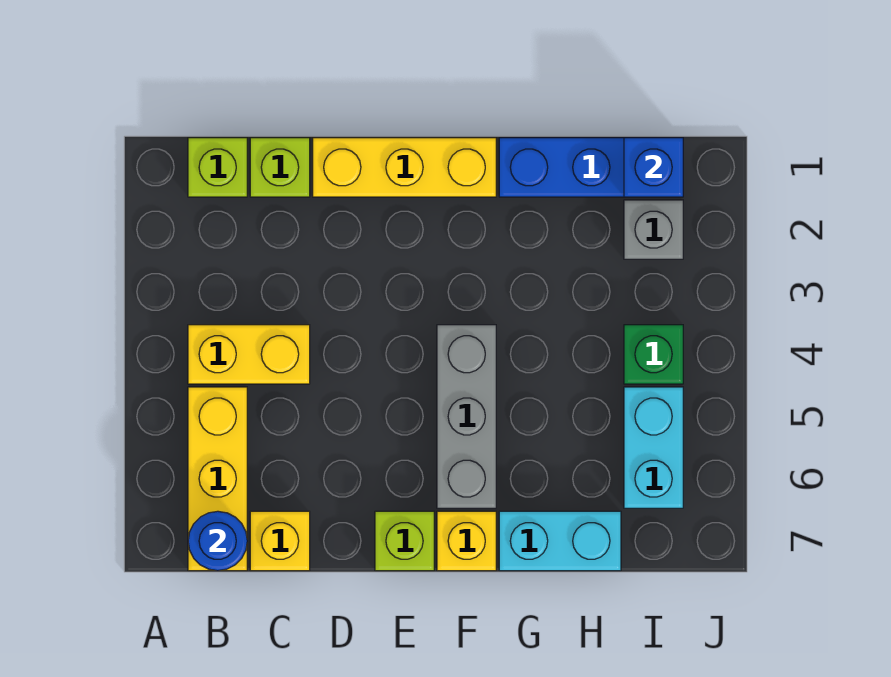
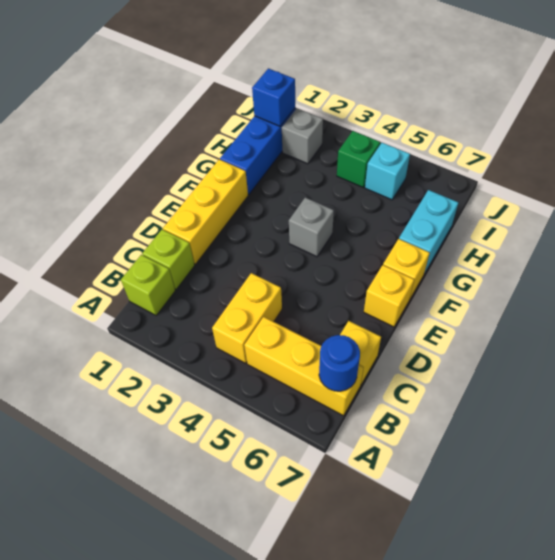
lime brick E7 level 1 -> yellow brick E7 level 1
grey brick F4:F6 level 1 -> grey brick F4 level 1
cyan brick I5:I6 level 1 -> cyan brick I5 level 1

